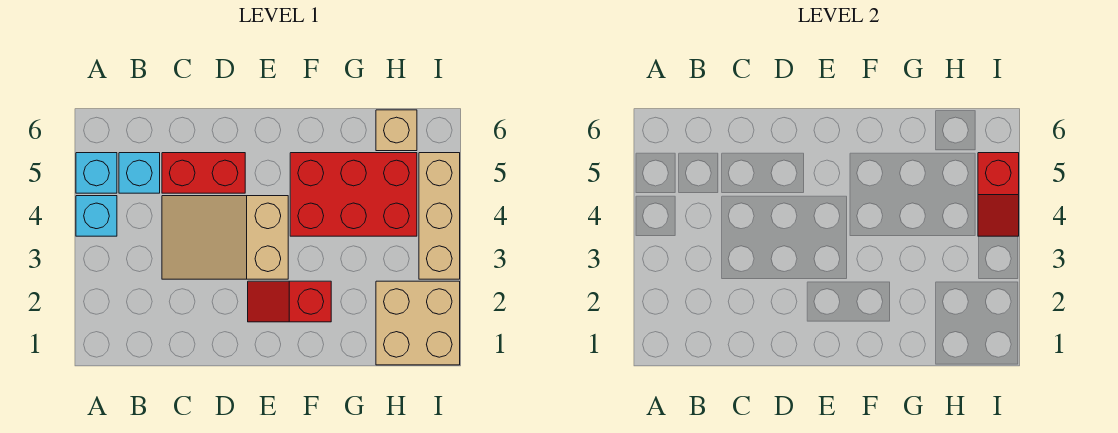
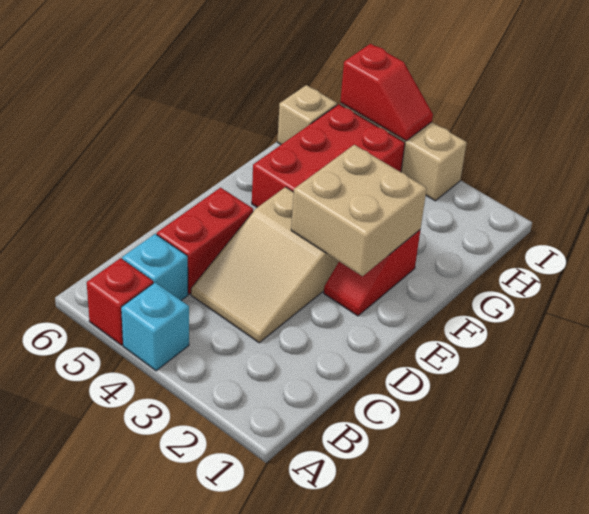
cyan brick A5 level 1 -> red brick A5 level 1
tan brick H1:I2 level 1 -> tan brick E2:F3 level 2

